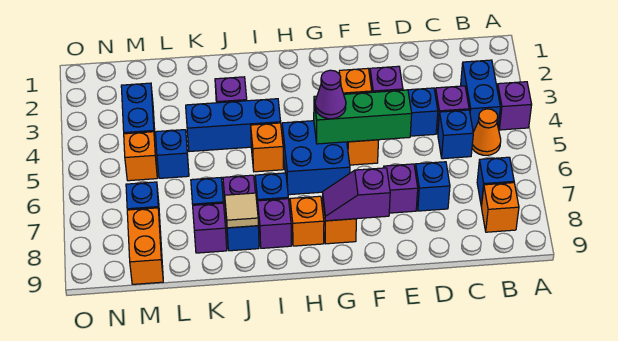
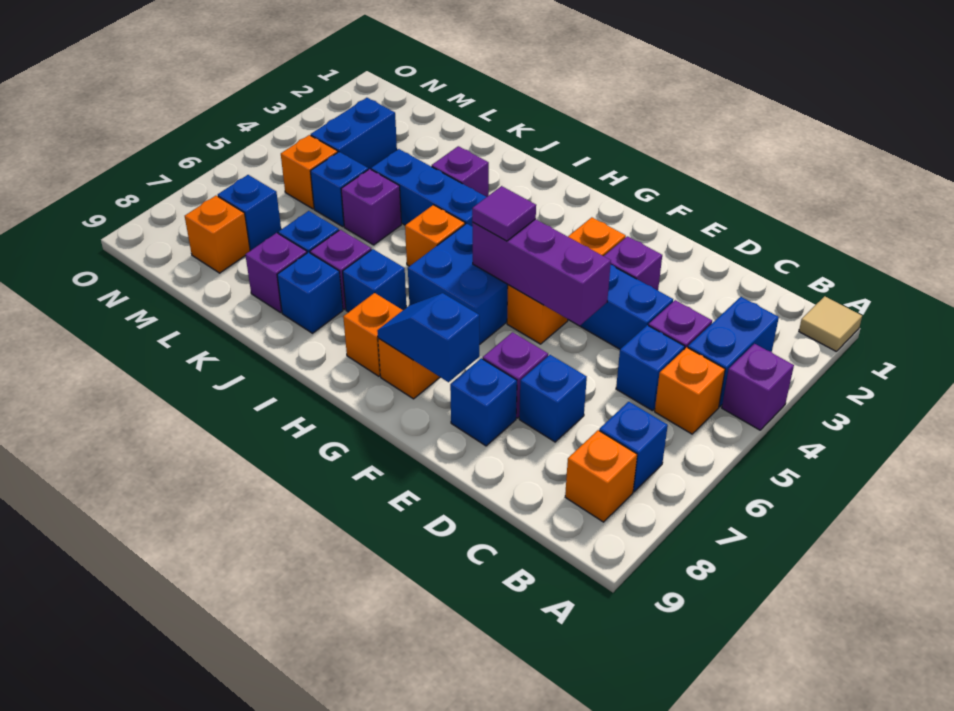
orange cone B5 level 1 -> orange brick B5 level 1
green brick E5:G5 level 2 -> purple brick E5:G5 level 2
none -> blue brick E8 level 1
purple slope F8:G8 level 2 top F -> blue slope F8:G8 level 2 top F
purple cone G5 level 3 -> purple tile G5 level 3
purple brick I8 level 1 -> purple brick K5 level 1
tan tile J8 level 2 -> tan tile A1 level 1
orange brick M8:M9 level 1 -> orange brick M8 level 1

